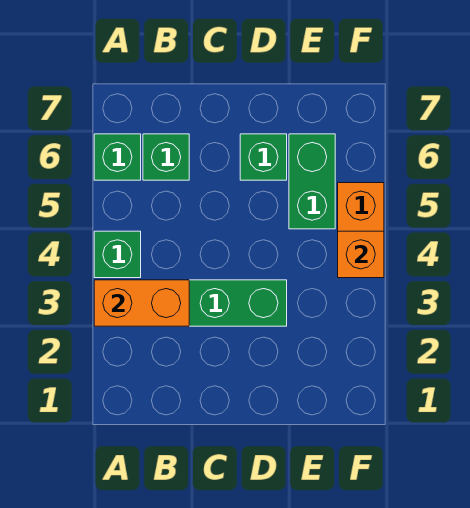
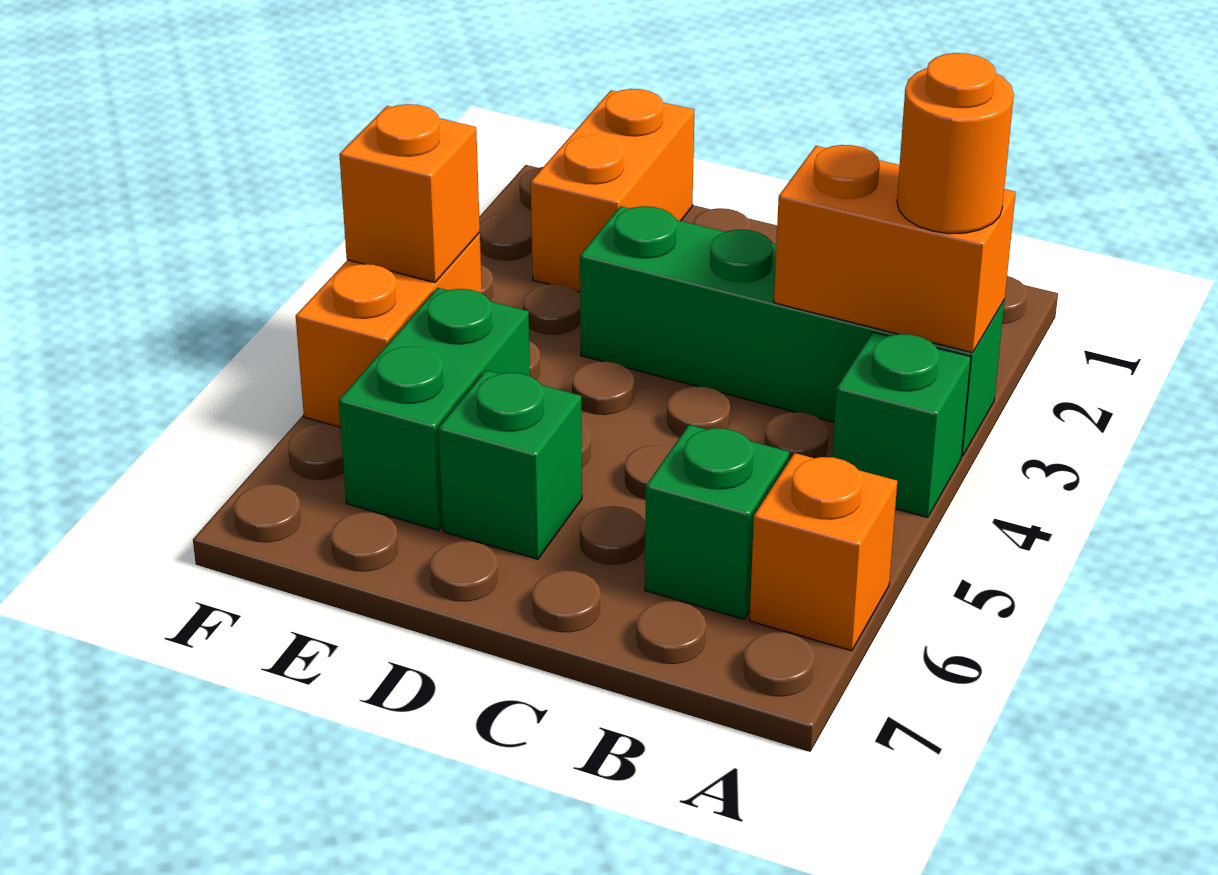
none -> orange round brick A3 level 3
green brick A6 level 1 -> orange brick A6 level 1
none -> orange brick E1:E2 level 1

